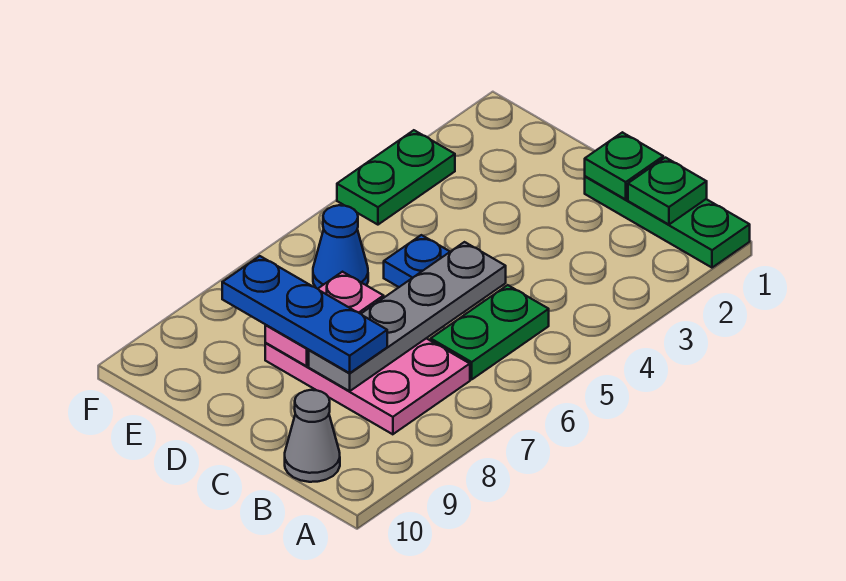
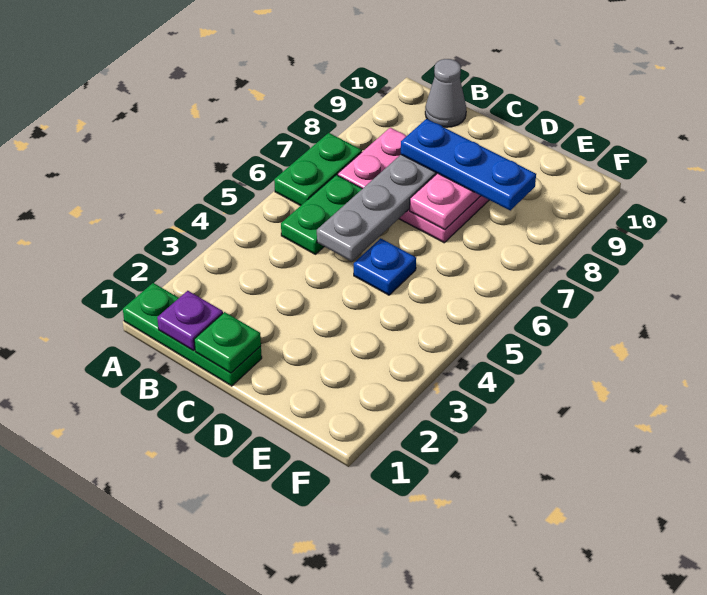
green plate B1 level 2 -> purple plate B1 level 2
blue cone E6 level 1 -> none
green plate F3:F4 level 1 -> green plate A6:A7 level 1

